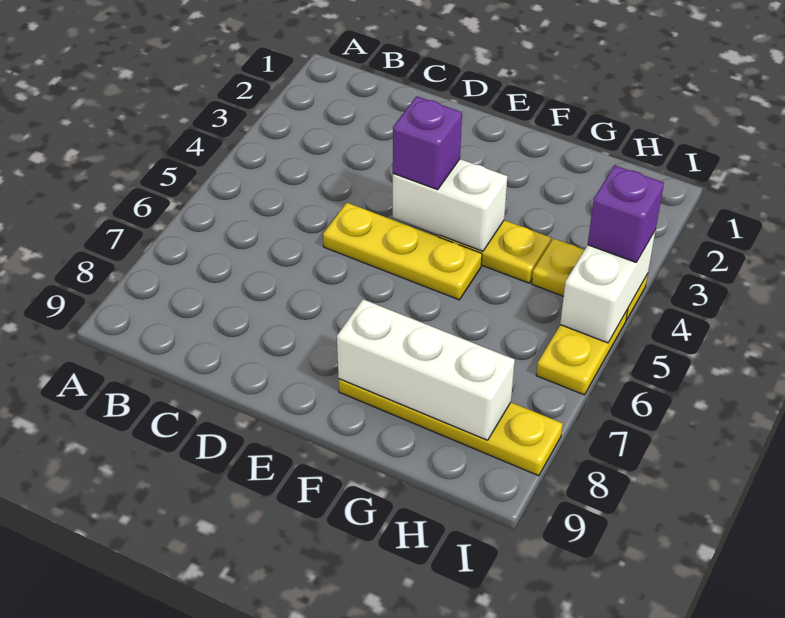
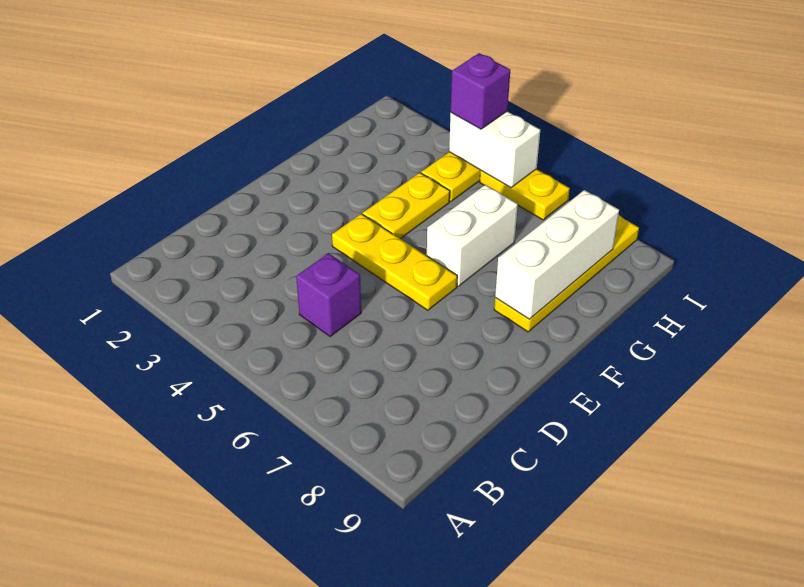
yellow plate D5:F5 level 1 -> yellow plate E4:E6 level 1
white brick E4:F4 level 2 -> white brick F6:G6 level 1
purple brick E4 level 3 -> purple brick C5 level 1

